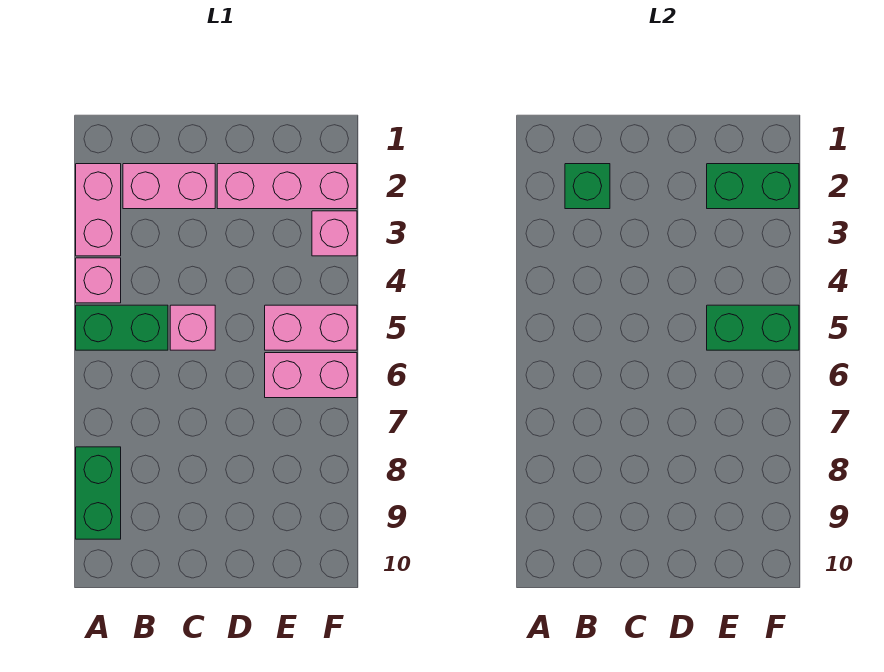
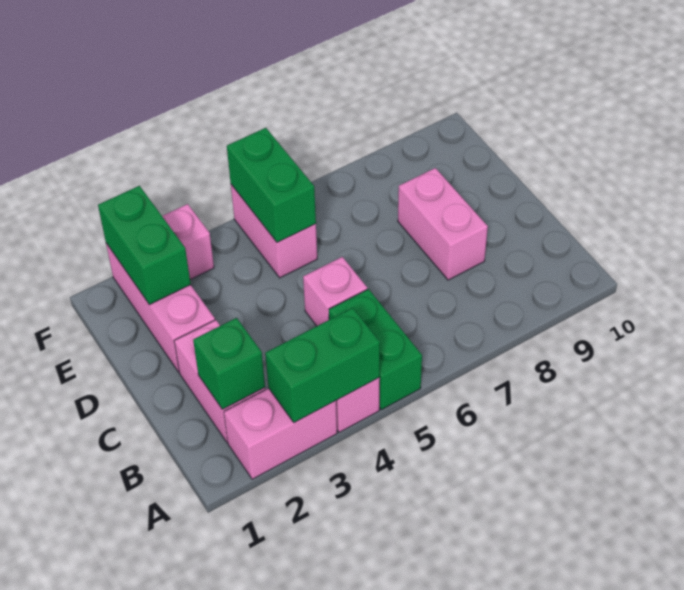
green brick A8:A9 level 1 -> green brick A3:A4 level 2
pink brick E6:F6 level 1 -> pink brick C8:D8 level 1

